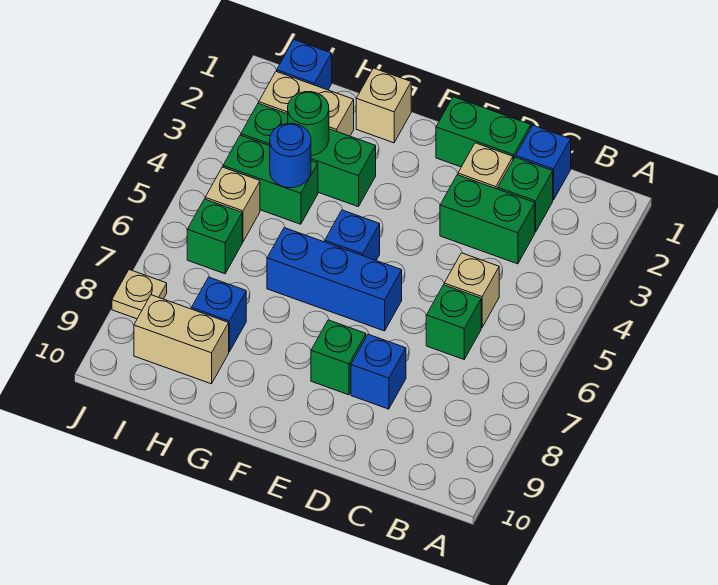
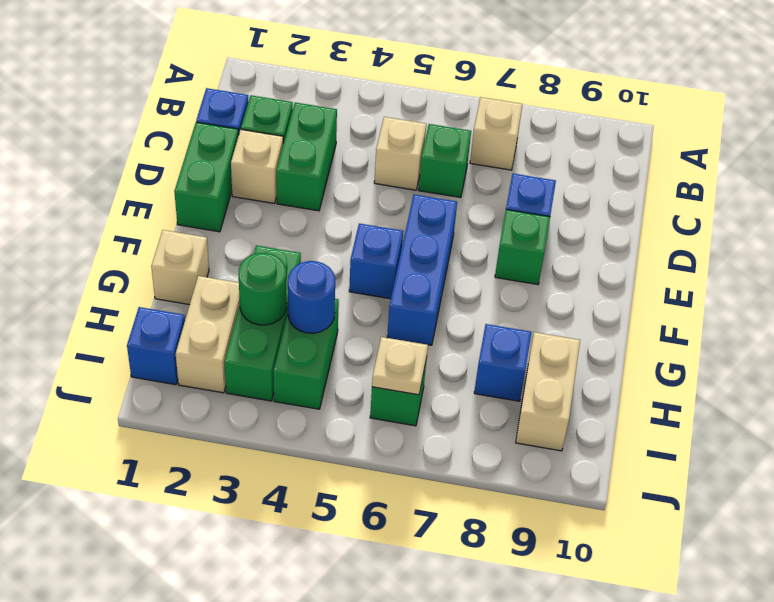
tan brick I5 level 1 -> tan brick B7 level 1
tan plate J8 level 1 -> tan plate I6 level 2

